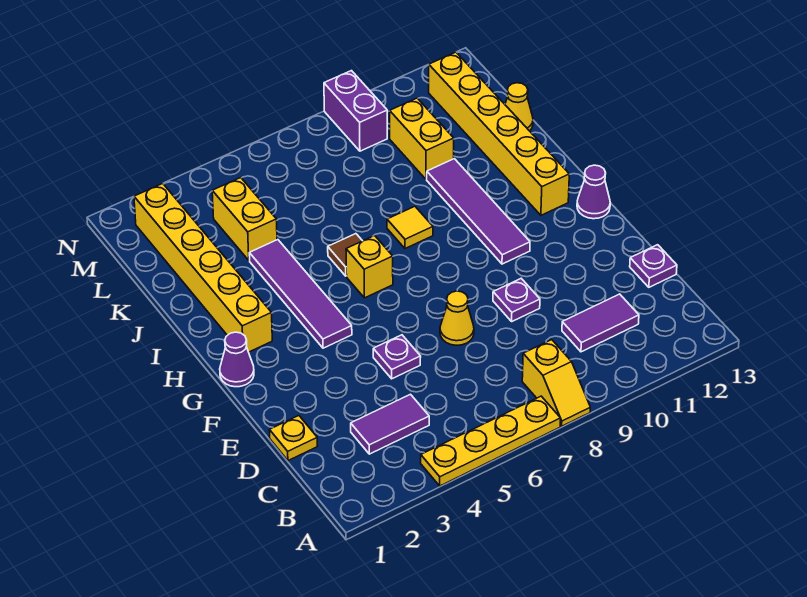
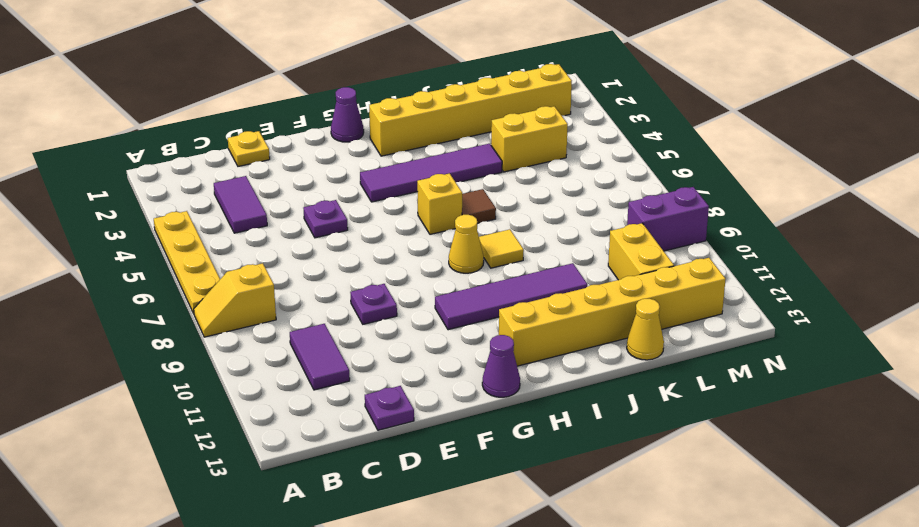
yellow cone E7 level 1 -> yellow cone H8 level 1
yellow brick K10:L10 level 1 -> yellow brick L10:L11 level 1

